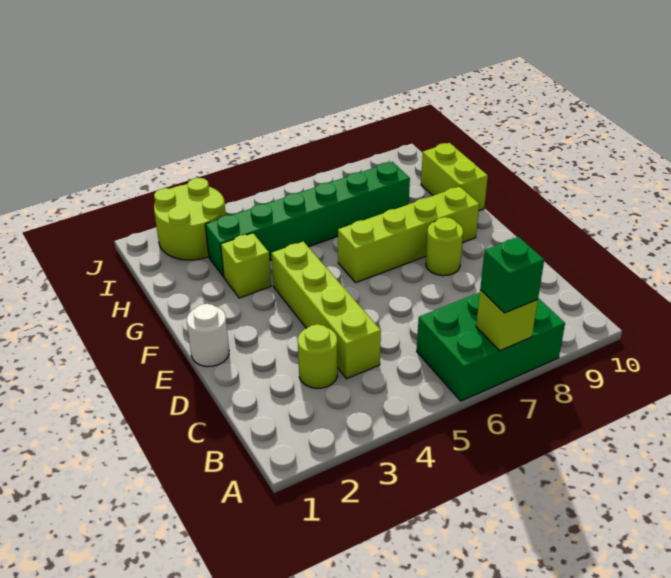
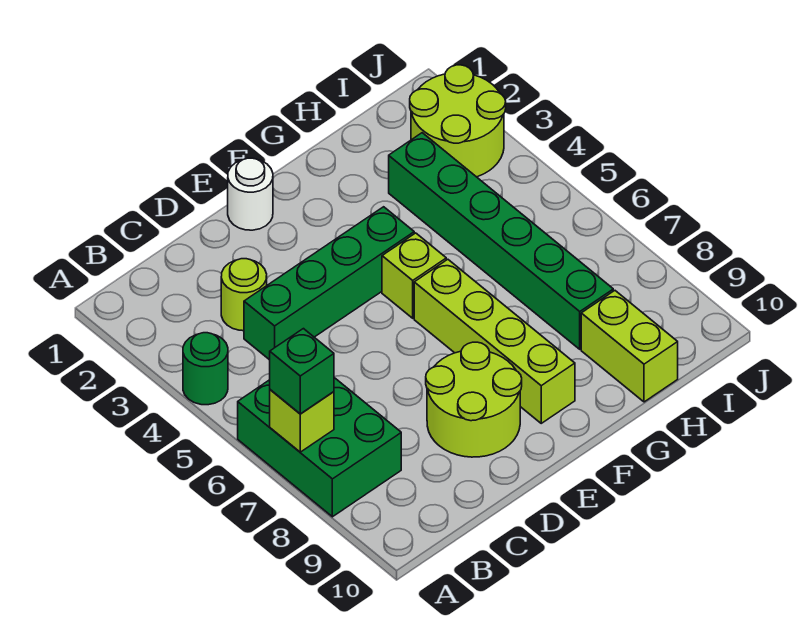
none -> green round brick A4 level 1
lime brick C4:F4 level 1 -> green brick C4:F4 level 1
lime round brick E8 level 1 -> lime round brick D8:E9 level 1
lime brick G3 level 1 -> lime brick F5 level 1
lime brick G10:H10 level 1 -> lime brick H9:H10 level 1

